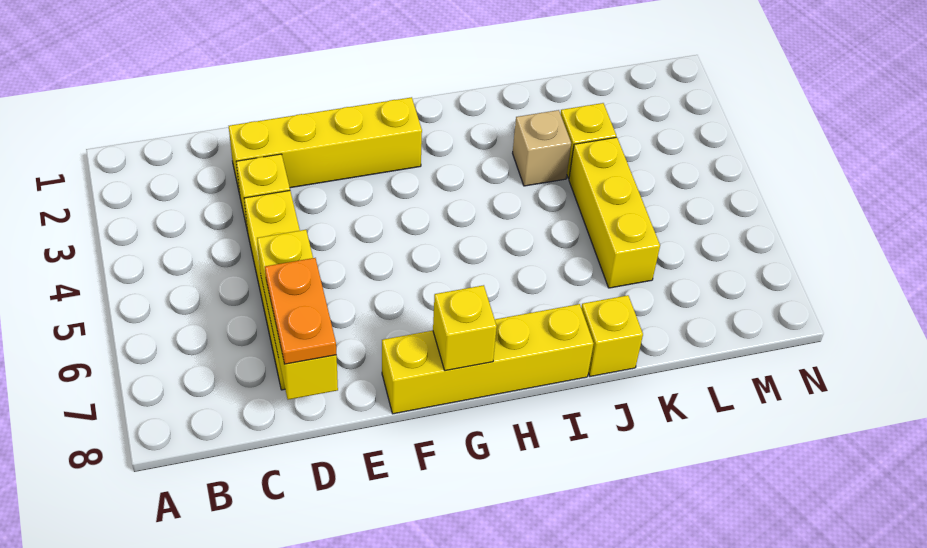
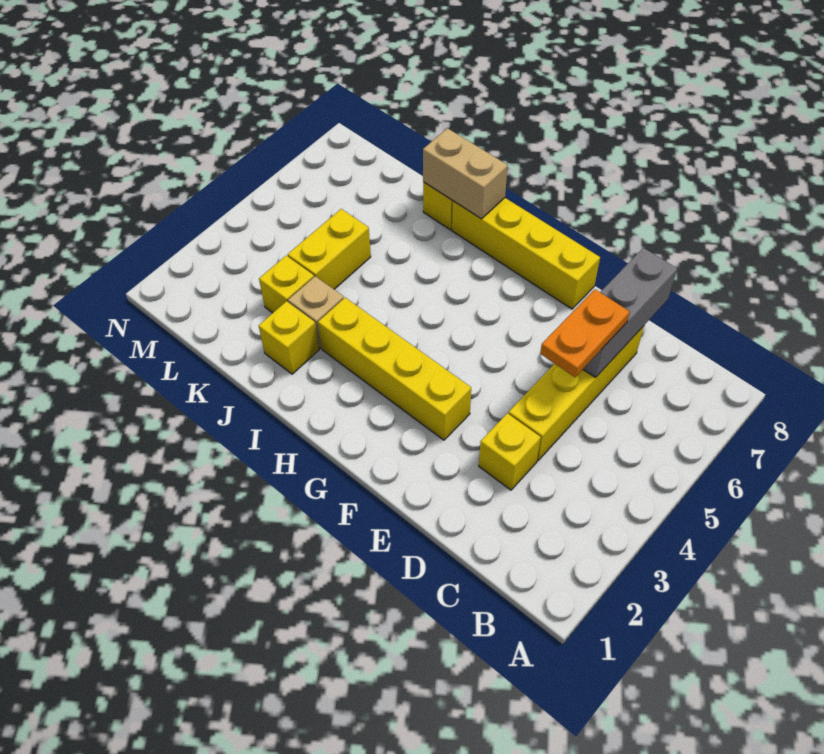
yellow brick D2:G2 level 1 -> yellow brick F3:I3 level 1
yellow brick D6:D8 level 2 -> grey brick D6:D8 level 2
orange plate D7:D8 level 3 -> orange plate D5:D6 level 3
yellow brick G8 level 2 -> yellow brick J2 level 1
none -> tan brick I8:J8 level 2
yellow brick K4:K6 level 1 -> yellow brick K4:K5 level 1

